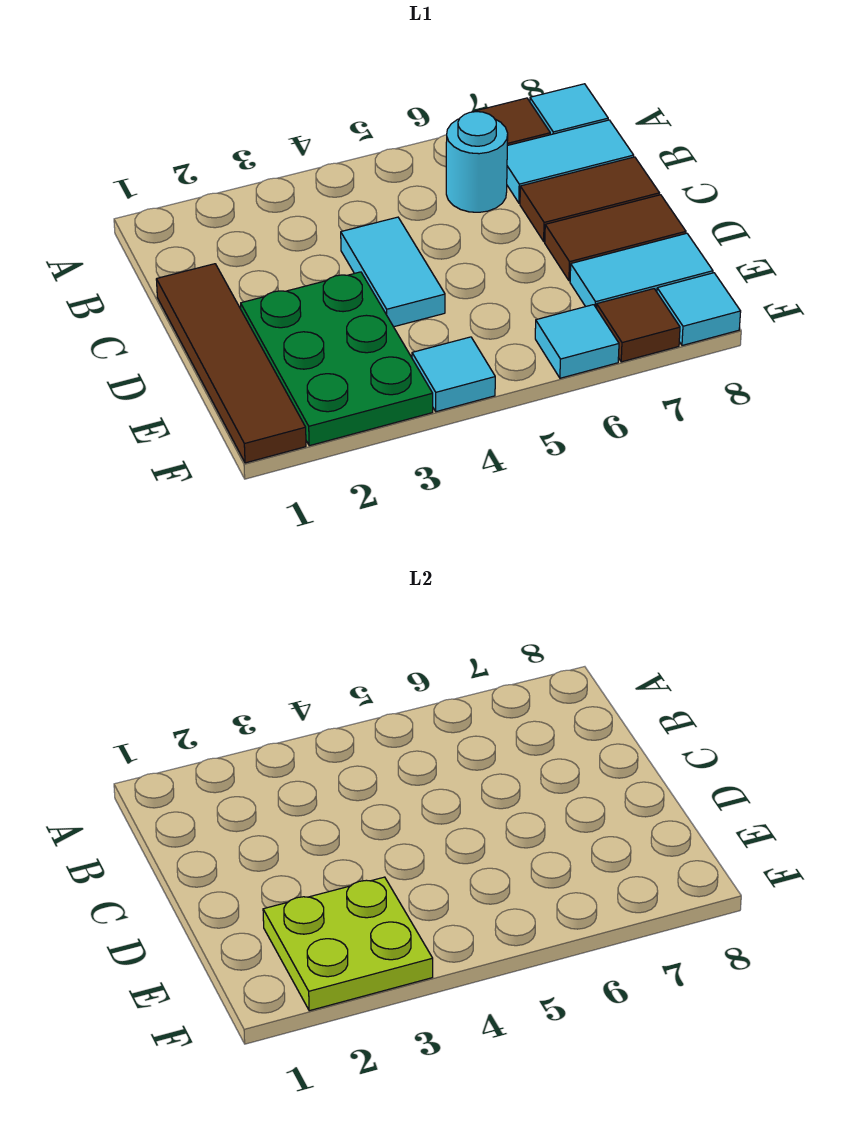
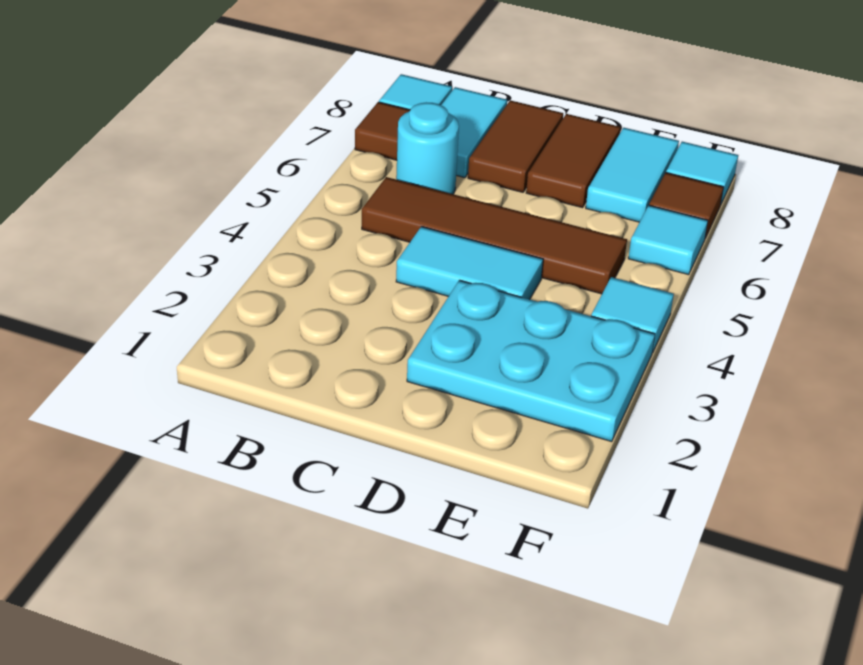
brown tile C1:F1 level 1 -> brown tile B5:E5 level 1
green plate D2:F3 level 1 -> cyan plate D2:F3 level 1
lime plate E2:F3 level 2 -> none

